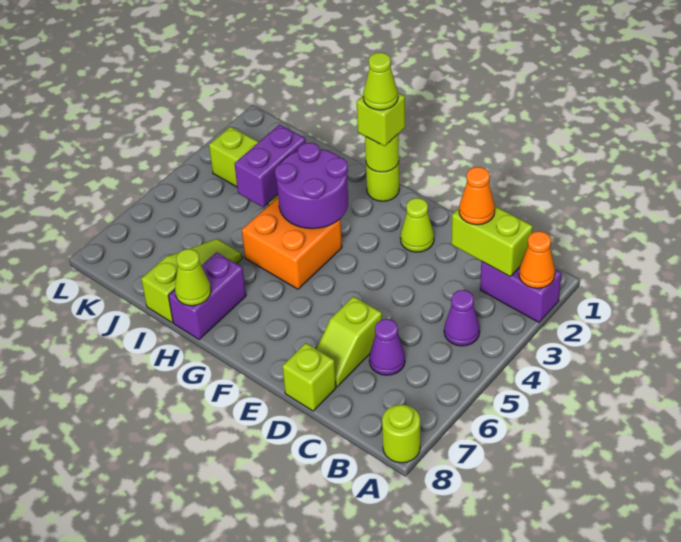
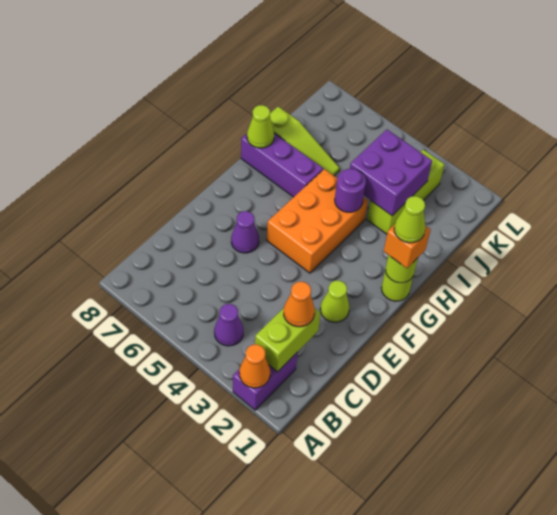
lime round brick A8 level 1 -> none
purple cone C6 level 1 -> purple cone E6 level 1
lime slope D6:D7 level 1 top 6 -> none
lime brick D8 level 1 -> none
lime brick G1 level 3 -> orange brick G1 level 3
purple round brick G3:H4 level 2 -> purple round brick H4 level 2
orange brick G4:H5 level 1 -> orange brick F4:H5 level 1
purple brick H7:H8 level 1 -> purple brick H6:H8 level 1
purple brick I3:I4 level 2 -> purple brick I3:J4 level 2

